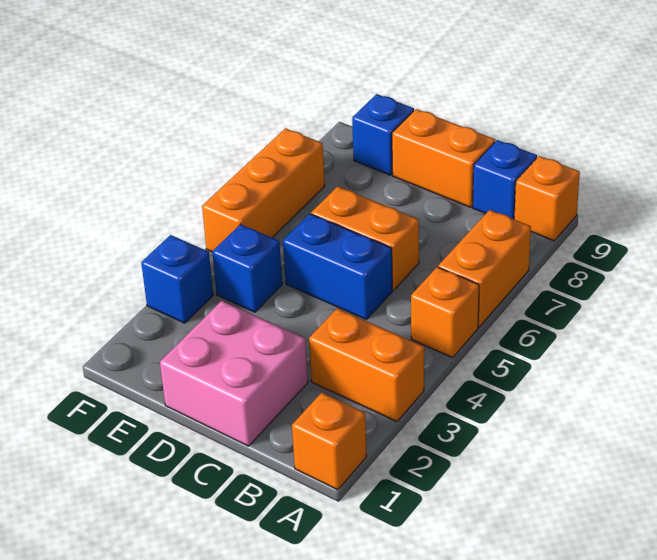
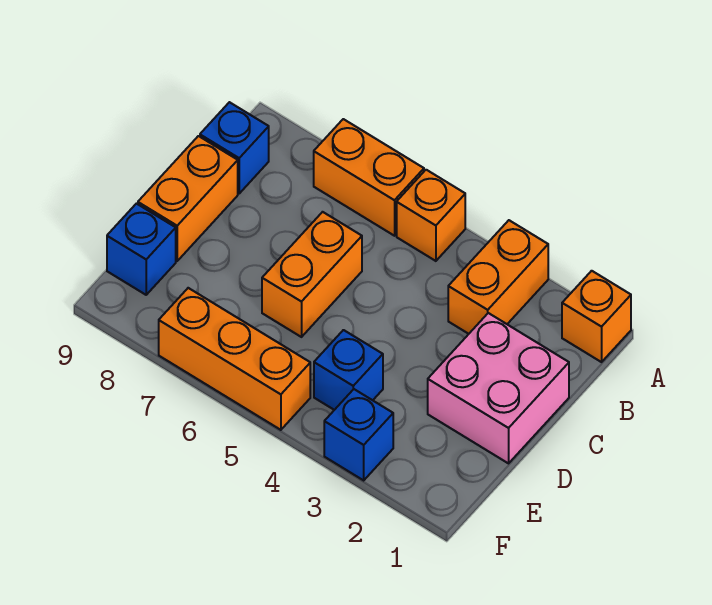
orange brick A9 level 1 -> none
blue brick C5:D5 level 1 -> none

